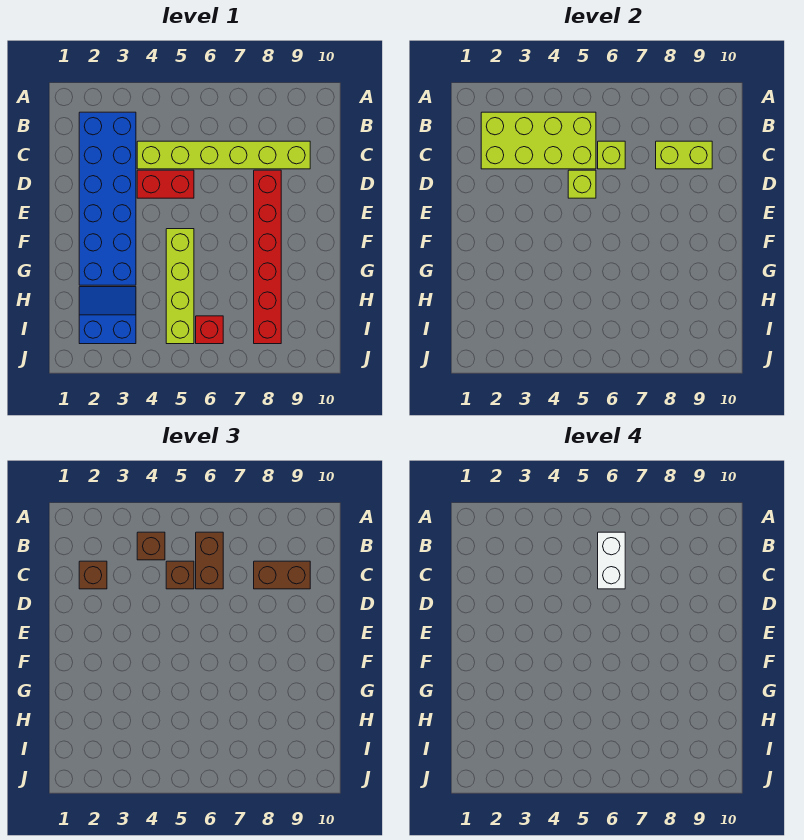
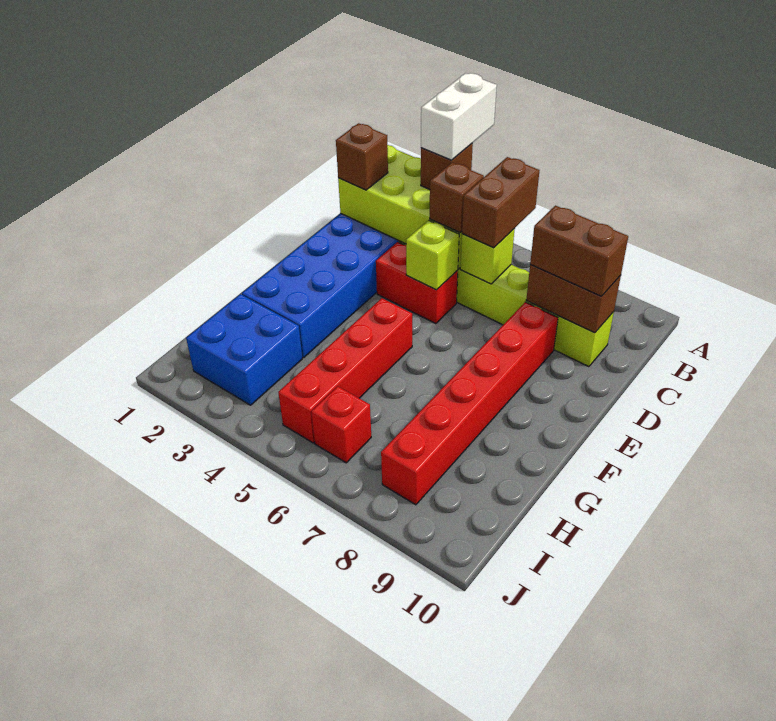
white brick B6:C6 level 4 -> white brick A4:B4 level 4
lime brick C8:C9 level 2 -> brown brick C8:C9 level 2
lime brick F5:I5 level 1 -> red brick F5:I5 level 1
blue slope H2:I3 level 1 top I -> blue brick H2:I3 level 1

